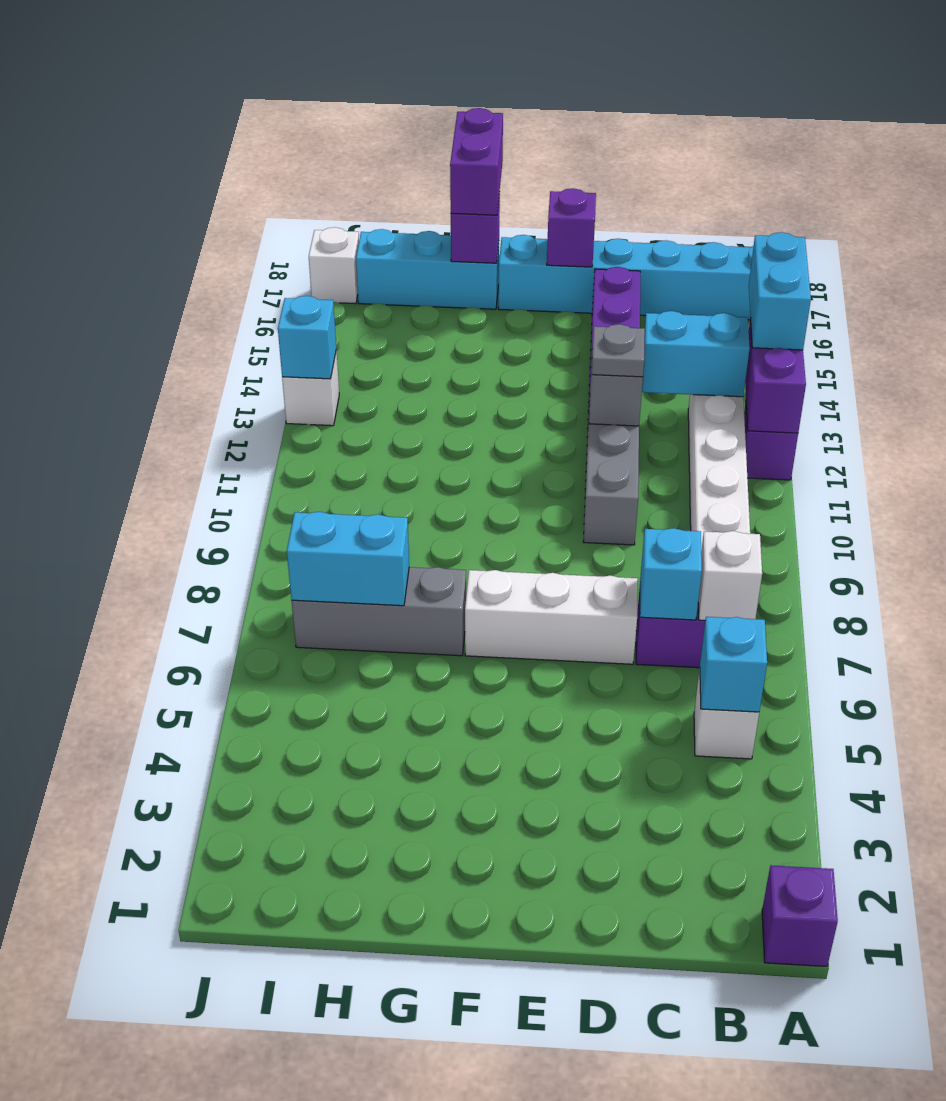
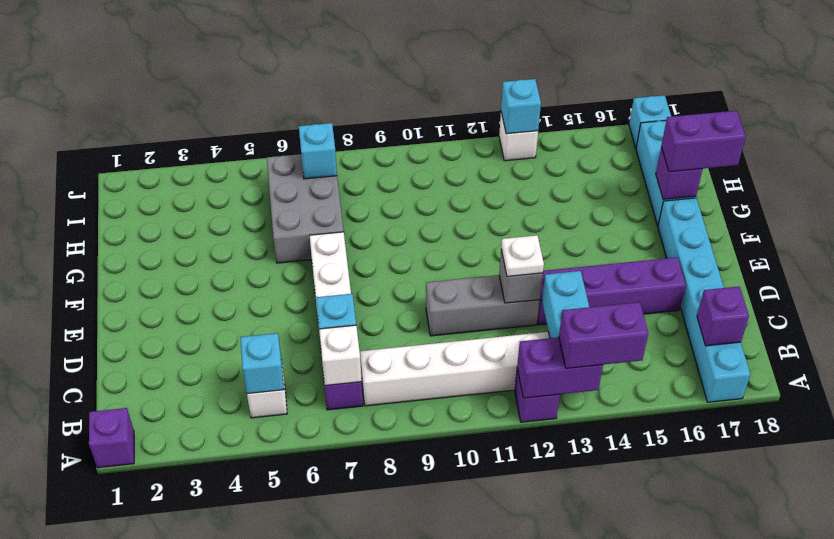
cyan brick A13:A14 level 3 -> purple brick A13:A14 level 3
grey plate D12 level 3 -> white plate D12 level 3
purple brick E17 level 2 -> purple brick B17 level 2
grey brick G7:I7 level 1 -> grey brick G6:I7 level 1
cyan brick H7:I7 level 2 -> cyan brick I7 level 2
white brick J17 level 1 -> cyan brick J17 level 1

